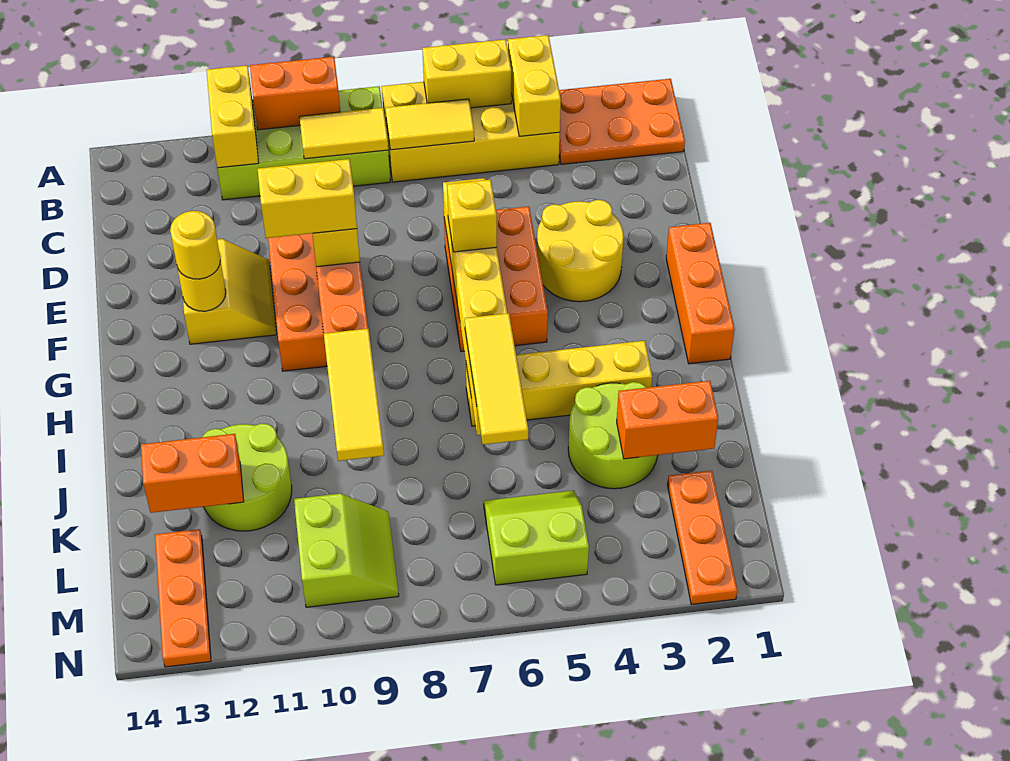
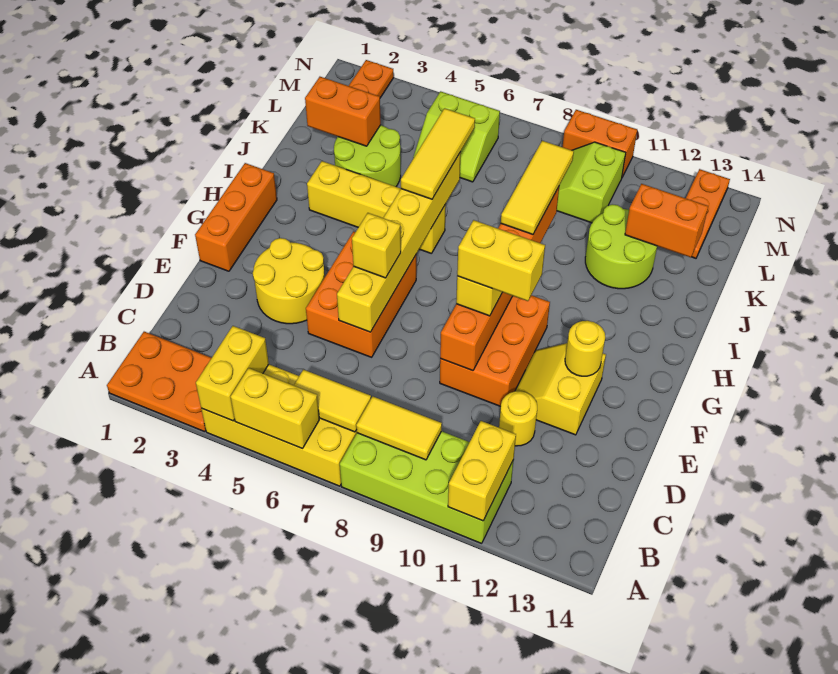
orange brick A9:A10 level 2 -> orange brick N9:N10 level 1
yellow round brick F12 level 3 -> yellow round brick D11 level 1

